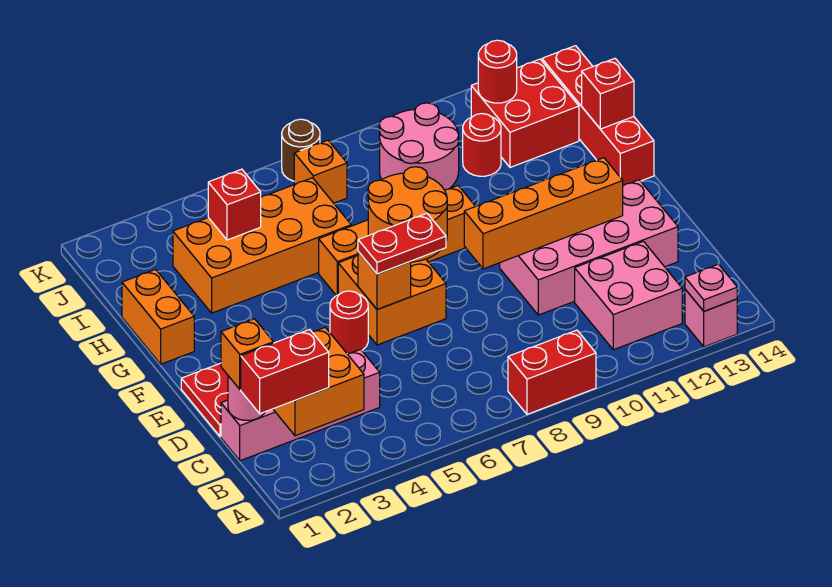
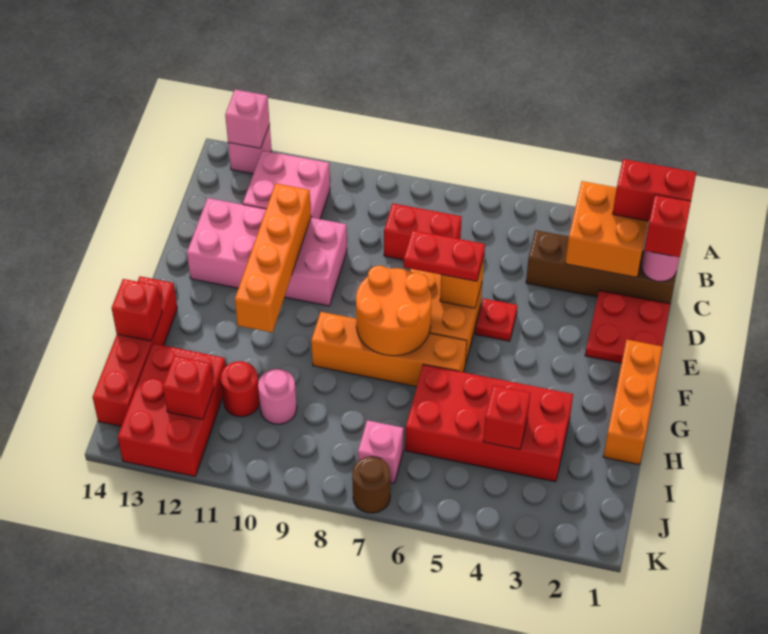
red brick A8:A9 level 1 -> red brick C7:C8 level 1
pink plate A13 level 2 -> pink brick A13 level 2
pink brick C1:C4 level 1 -> brown brick C1:C4 level 1
orange brick C1 level 3 -> red brick C1 level 3
red round brick E5 level 1 -> red plate E5 level 1
orange brick E9:E12 level 2 -> orange brick D11:G11 level 2
orange brick G1:H1 level 1 -> orange brick F1:H1 level 1
orange brick H3:I6 level 1 -> red brick H3:I6 level 1
pink round brick I9:J10 level 1 -> pink round brick I10 level 1
red brick I12:J13 level 1 -> red brick I12:K13 level 1
orange brick J7 level 1 -> pink brick J7 level 1
red round brick J12 level 2 -> red brick J12 level 2

